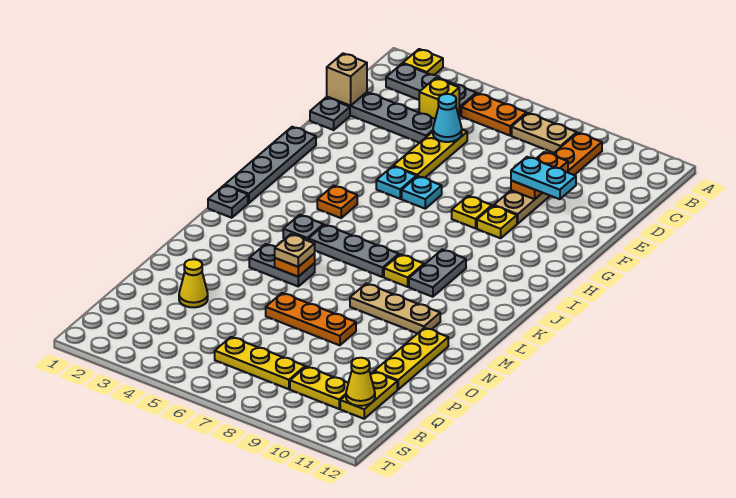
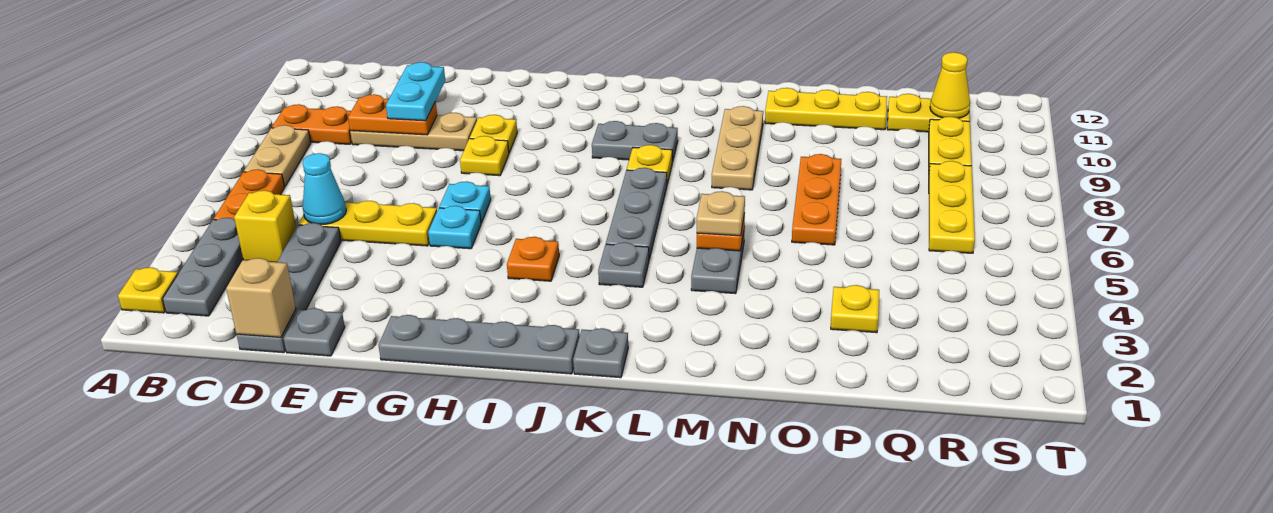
yellow cone P3 level 1 -> yellow plate P3 level 1

